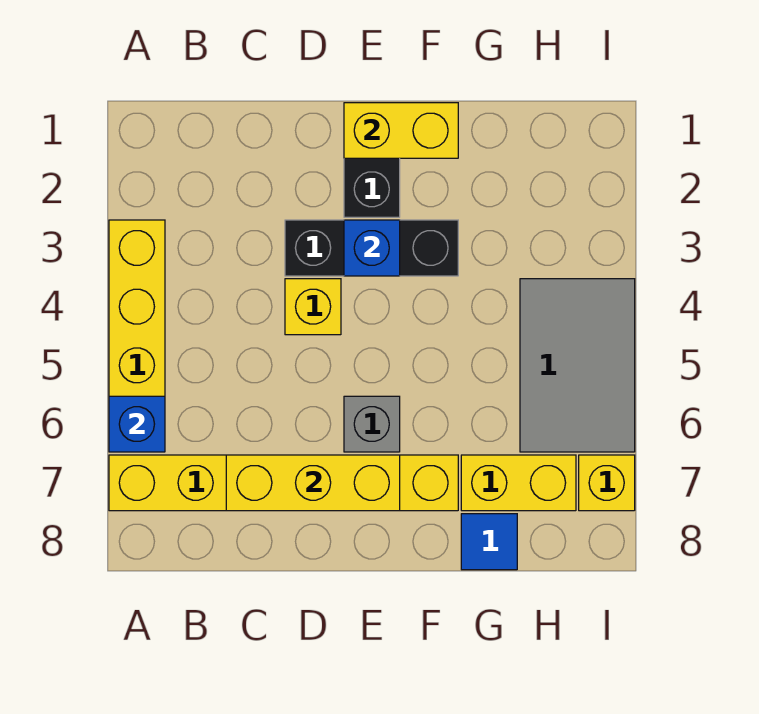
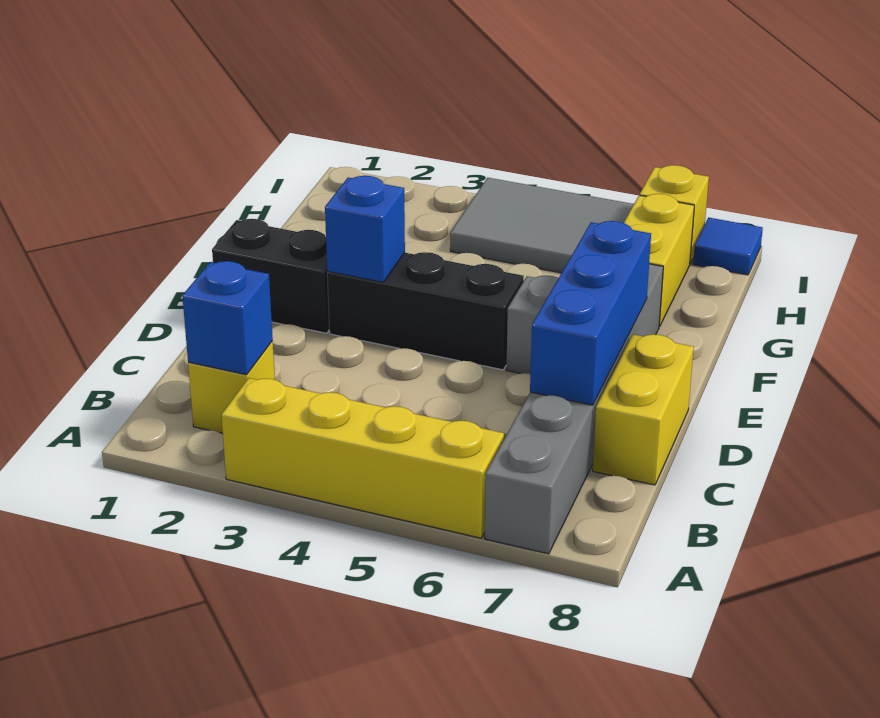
blue brick A6 level 2 -> blue brick B2 level 2
yellow brick A7:F7 level 1 -> grey brick A7:F7 level 1
yellow brick C7:E7 level 2 -> blue brick C7:E7 level 2
black brick D3:F3 level 1 -> black brick E3:E5 level 1
yellow brick D4 level 1 -> yellow brick B2 level 1
yellow brick E1:F1 level 2 -> yellow brick C8:D8 level 1
blue tile G8 level 1 -> blue tile I8 level 1

